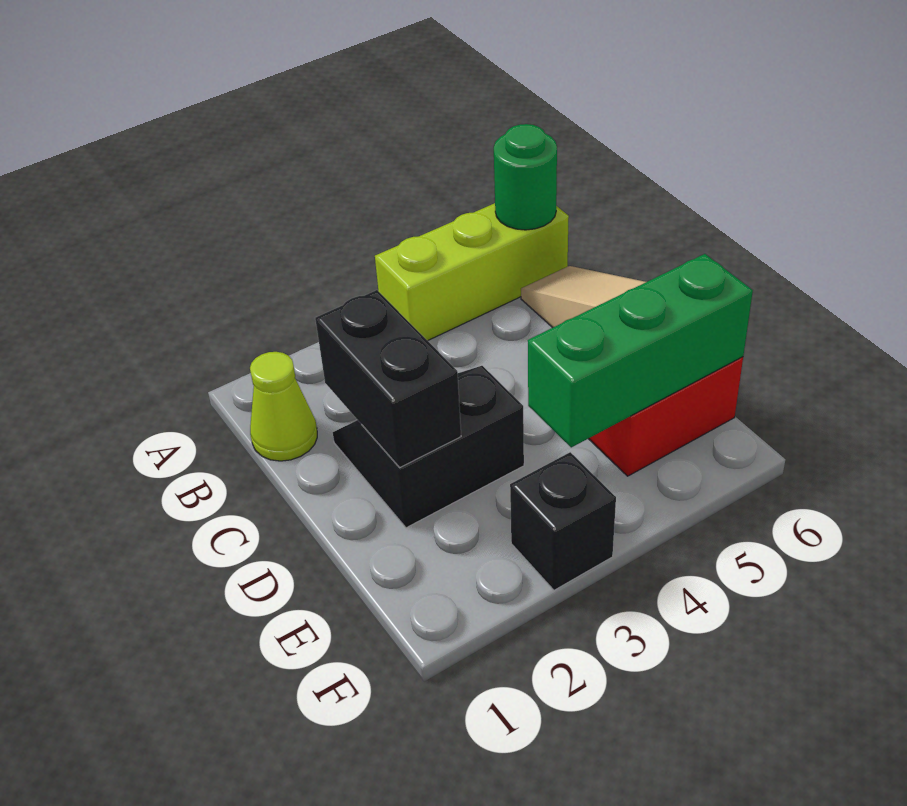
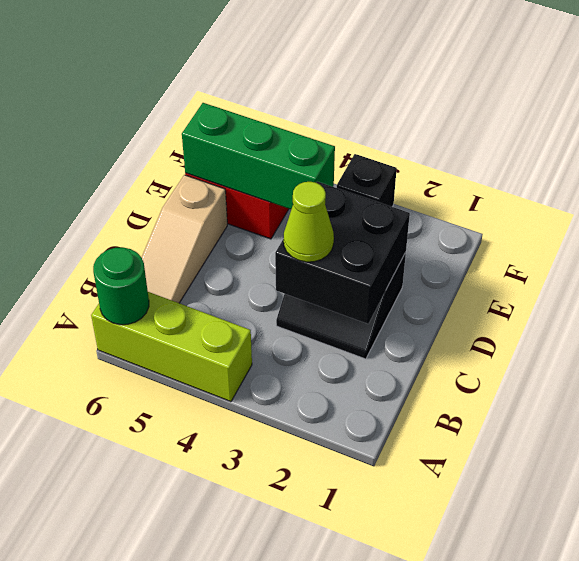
lime cone B1 level 1 -> lime cone C3 level 3
black brick C2:D2 level 2 -> black brick C2:D3 level 2

